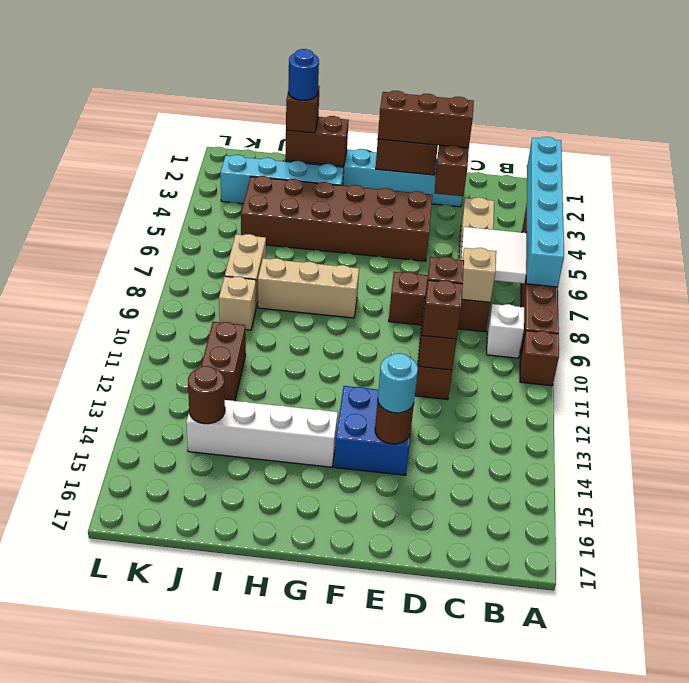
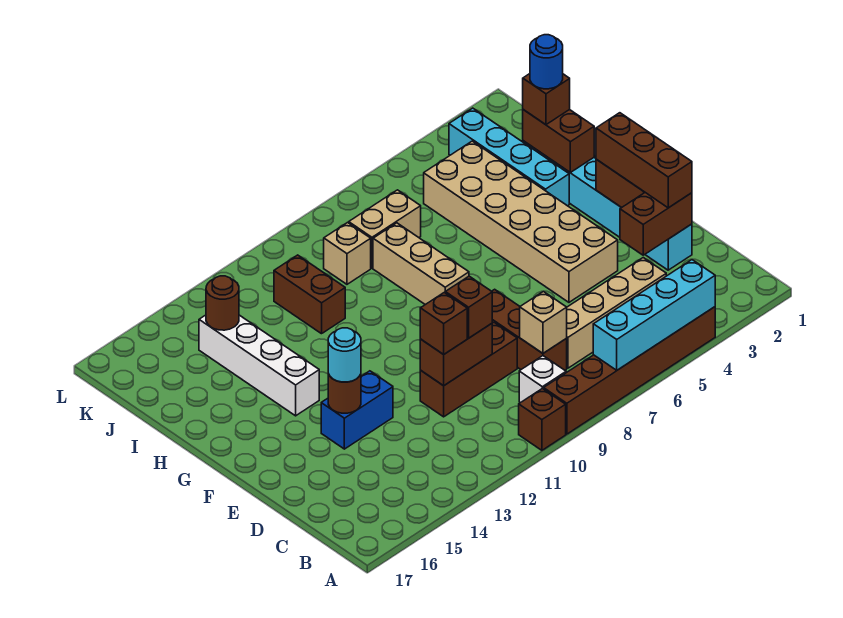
cyan brick A2:A7 level 2 -> cyan brick A4:A7 level 2
white tile B6:C7 level 2 -> none
brown brick E4:J5 level 1 -> tan brick E4:J5 level 1
blue brick E13:F14 level 1 -> blue brick E13:E14 level 1
brown brick J11:J12 level 1 -> brown brick I11:J11 level 1

